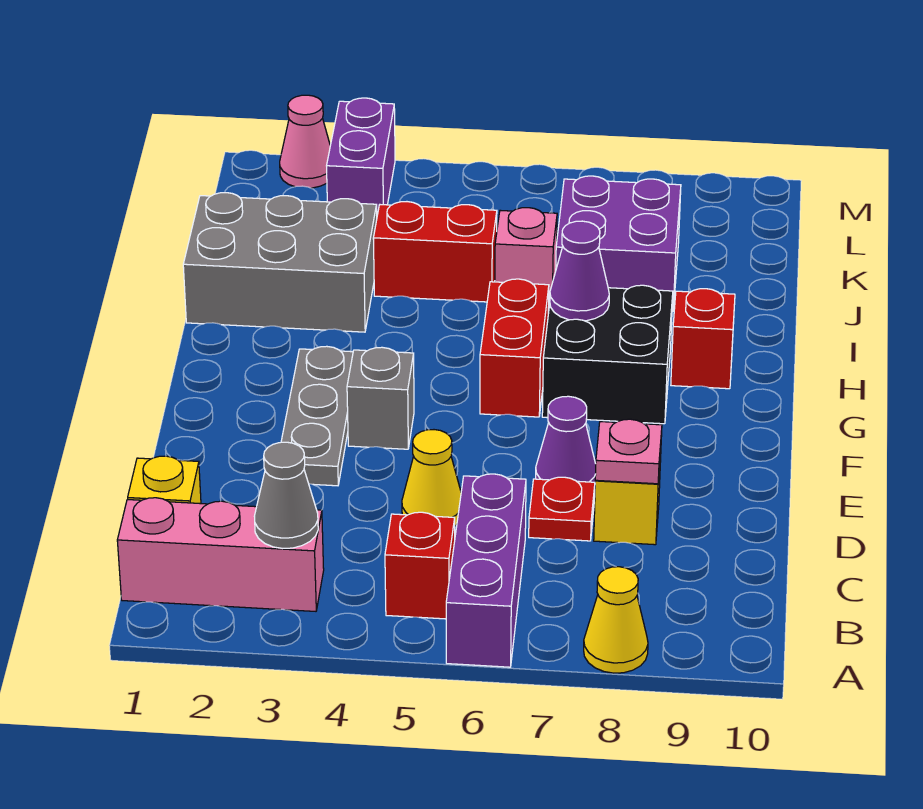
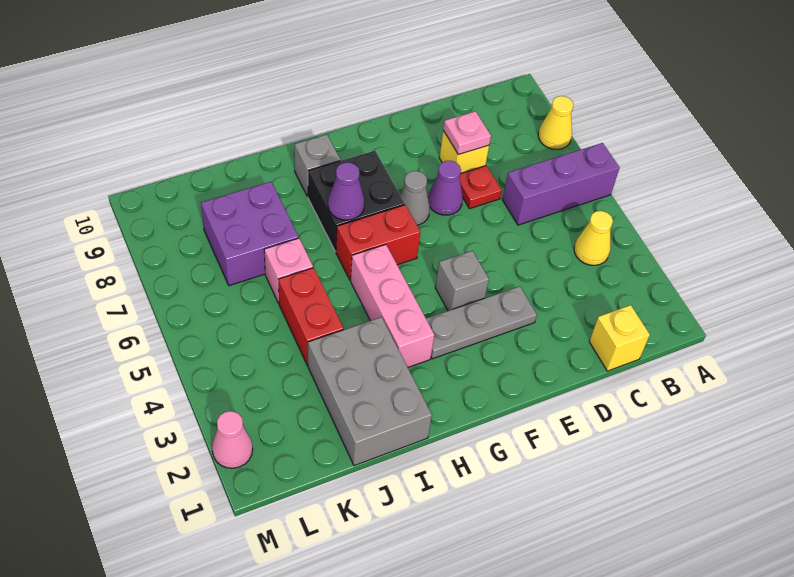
pink brick B1:B3 level 1 -> pink brick H3:H5 level 1
grey cone B3 level 2 -> grey cone F7 level 1
red brick B5 level 1 -> none
yellow cone D5 level 1 -> yellow cone B4 level 1
red brick H9 level 1 -> grey brick H9 level 1
purple brick L3:M3 level 1 -> none

